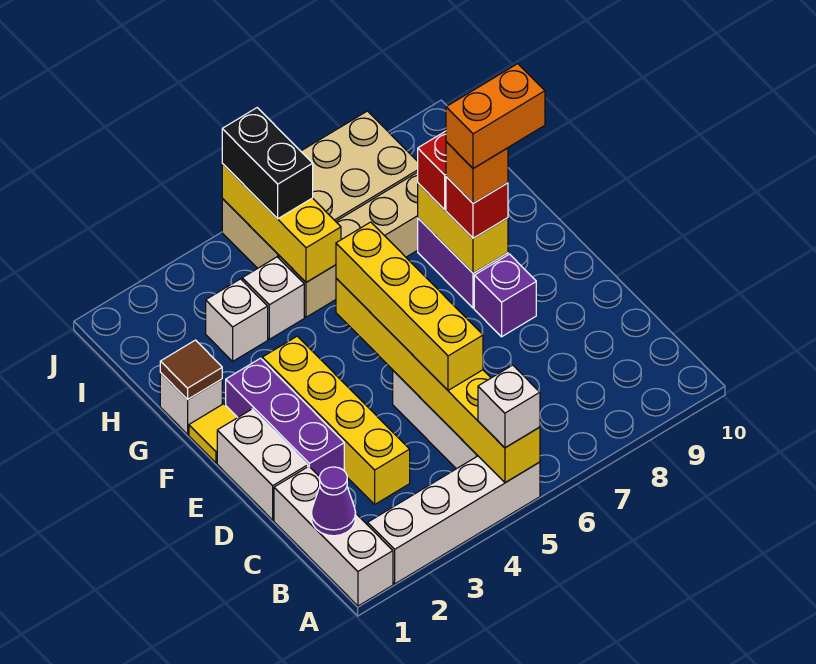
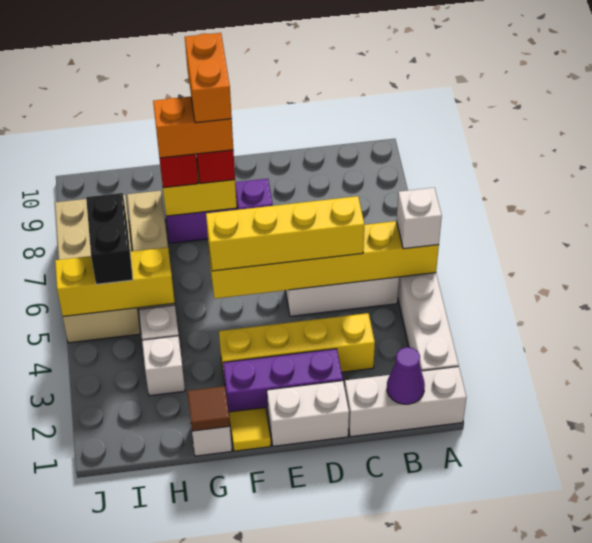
orange brick F8 level 4 -> orange brick F8:G8 level 4
black brick I5:J5 level 3 -> black brick I5:I6 level 3

